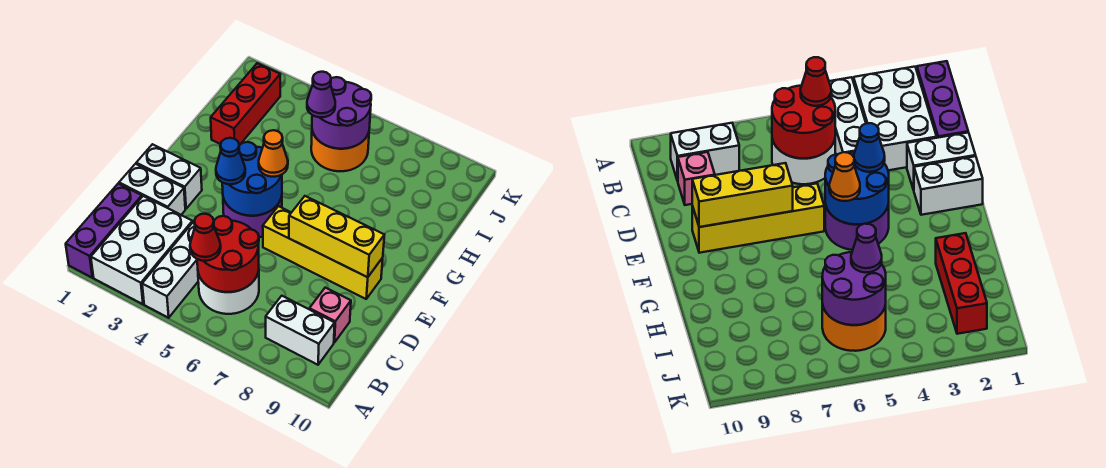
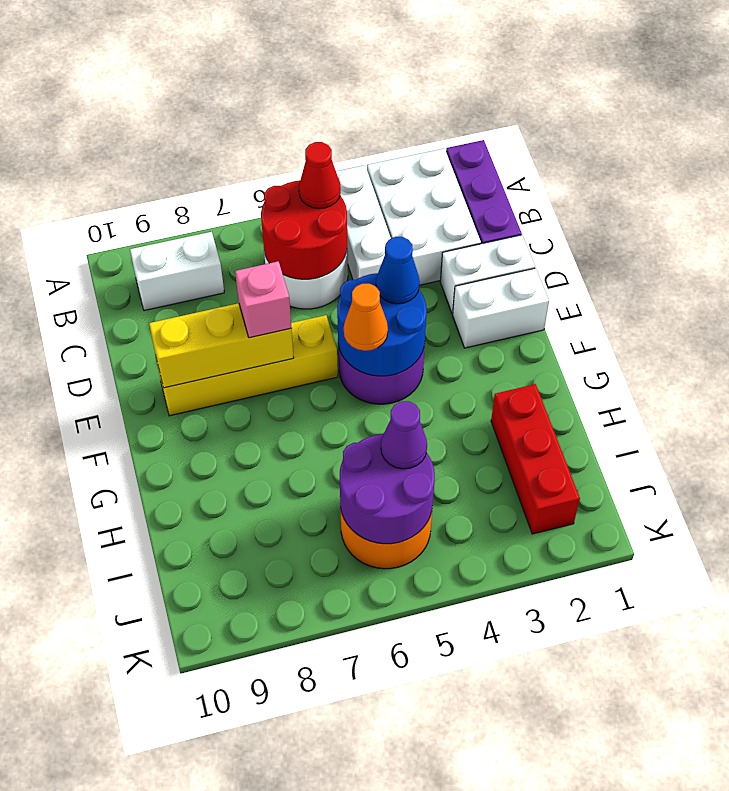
pink brick C9 level 1 -> pink brick E7 level 3

